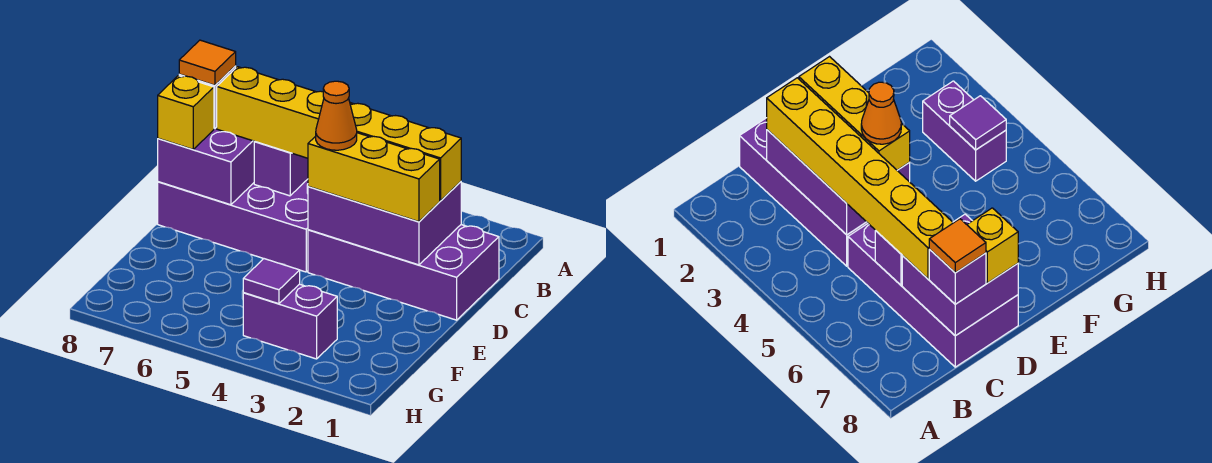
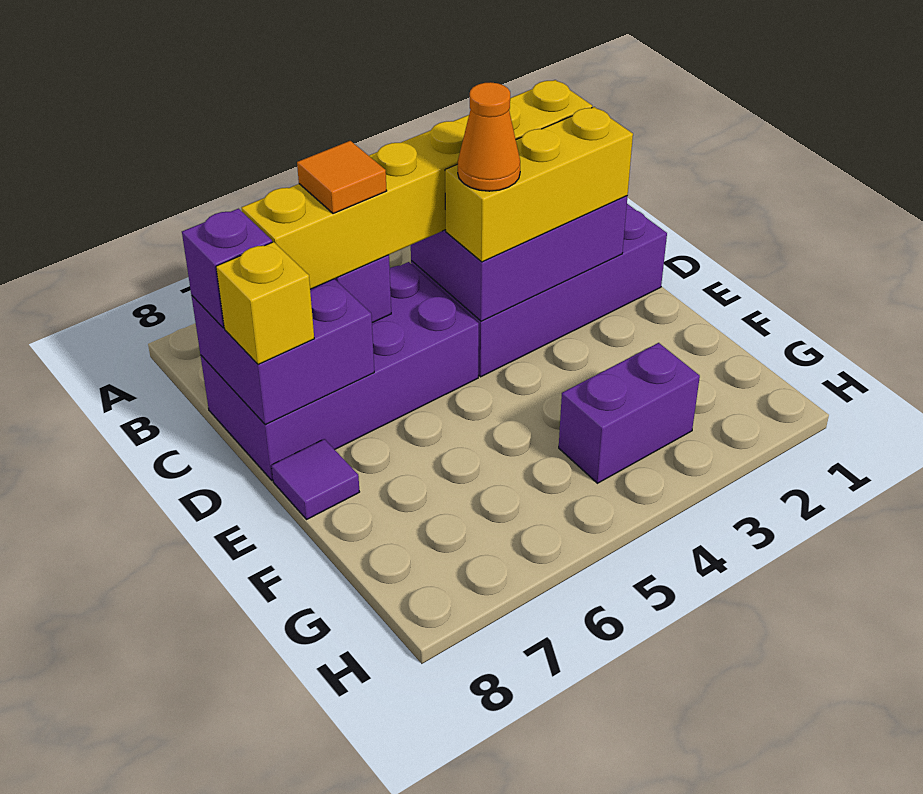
orange tile C8 level 4 -> orange tile C6 level 4
purple tile G4 level 2 -> purple tile E8 level 1

